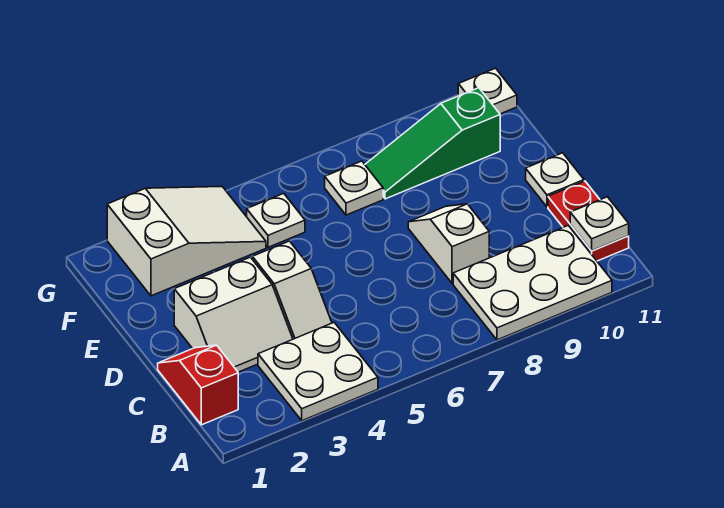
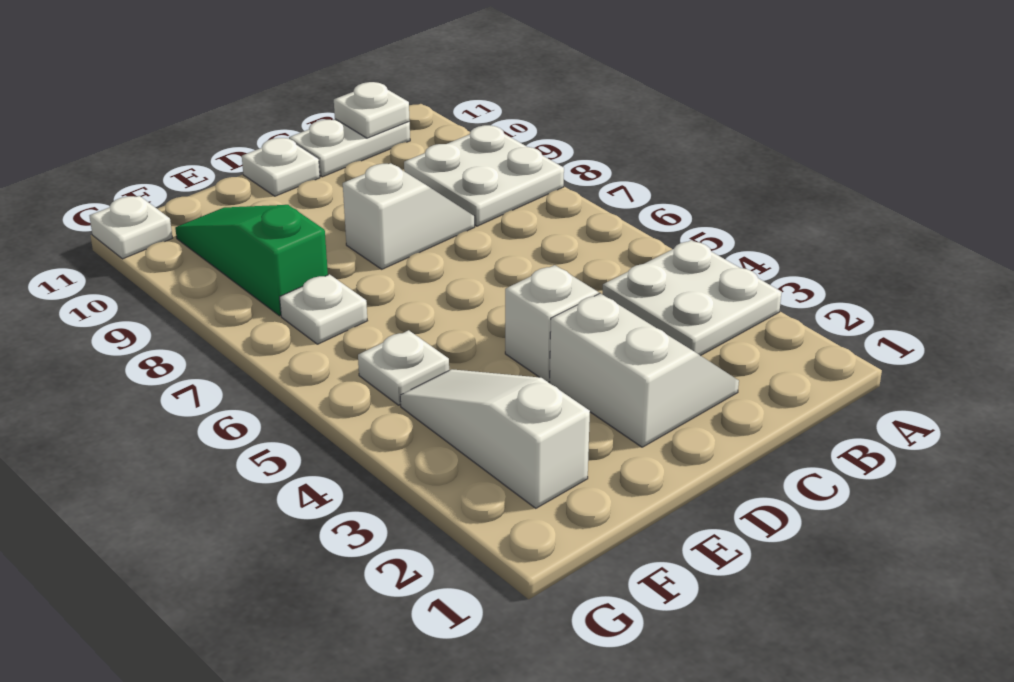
white plate A8:B10 level 1 -> white plate A8:B9 level 1
red slope B1:C1 level 1 top B -> none
red plate B11:C11 level 1 -> white plate B11:C11 level 1
white slope C8:D8 level 1 top C -> white slope C8:D8 level 1 top D
white slope F2:G4 level 1 top 2 -> white slope F2:F4 level 1 top 2
green slope F8:F10 level 1 top 10 -> green slope F8:F10 level 1 top 8

